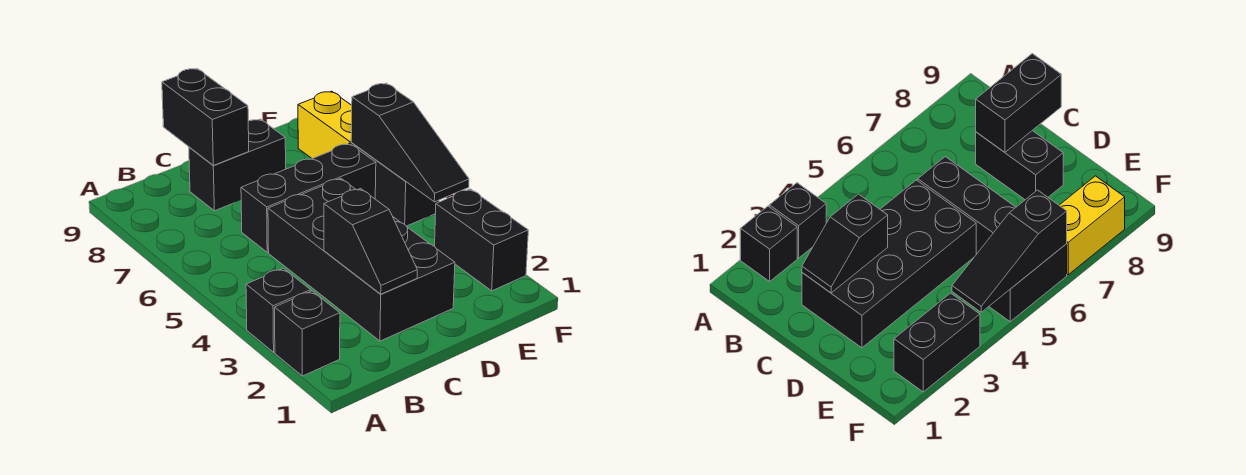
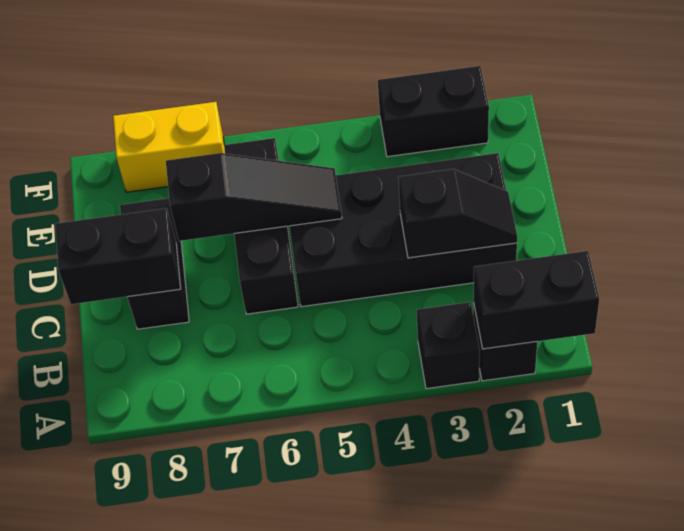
black slope F4:F6 level 2 top 6 -> black slope D5:D7 level 2 top 7
black brick F5:F6 level 1 -> black brick A1:A2 level 2

